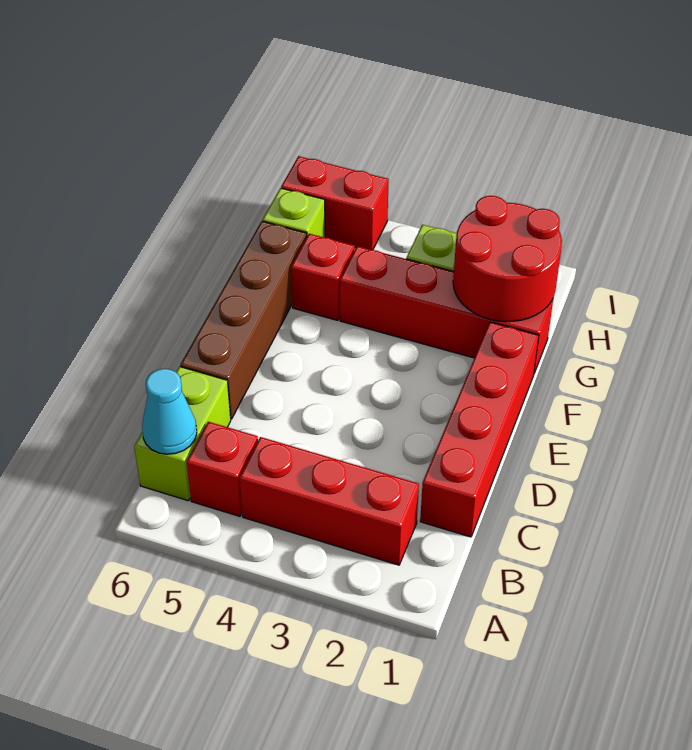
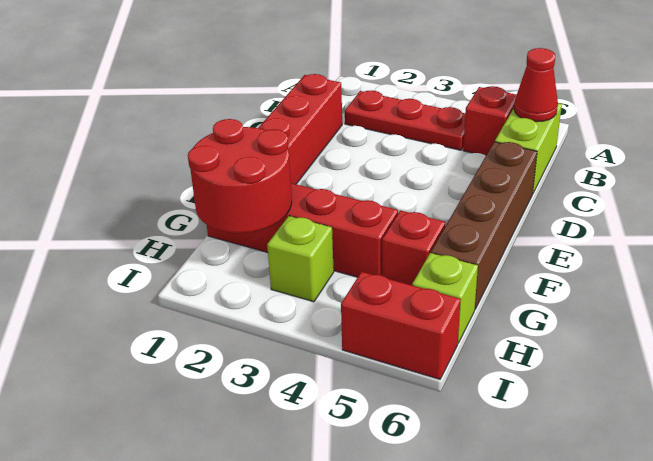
red brick B2:B4 level 1 -> red plate B2:B4 level 1
cyan cone B6 level 2 -> red cone B6 level 2

